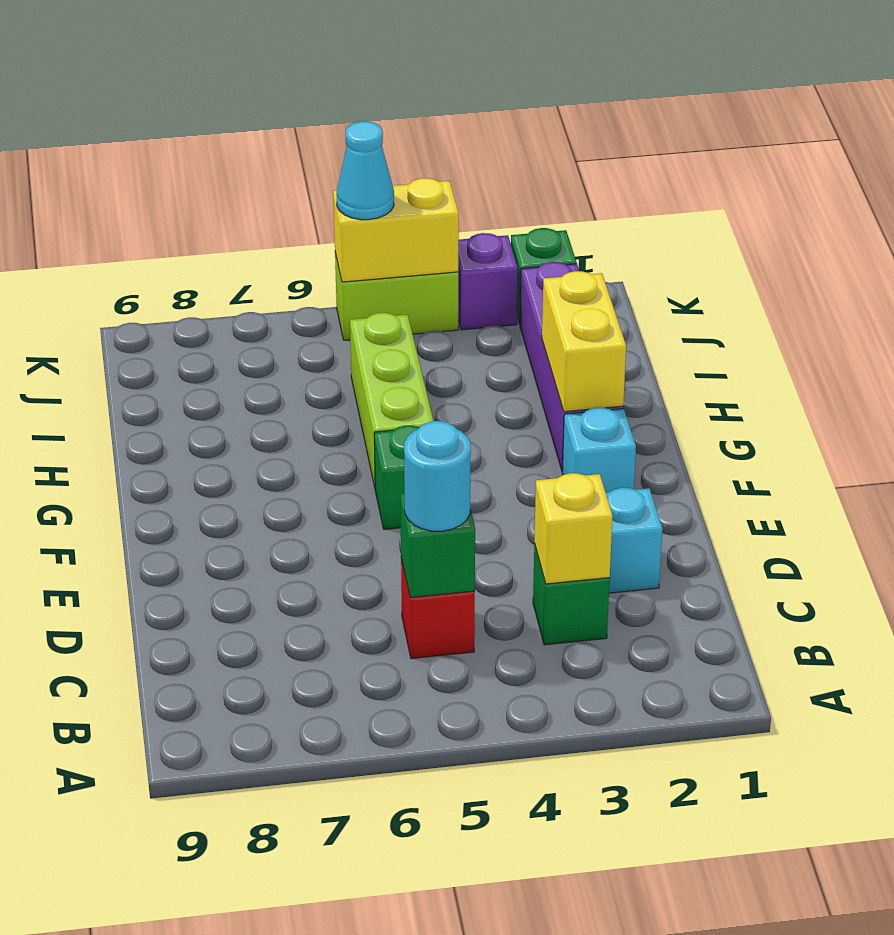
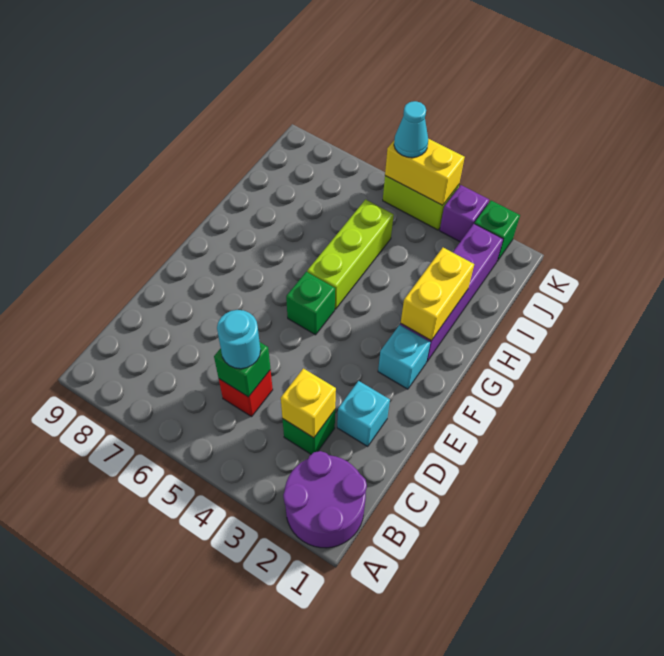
none -> purple round brick A1:B2 level 1

